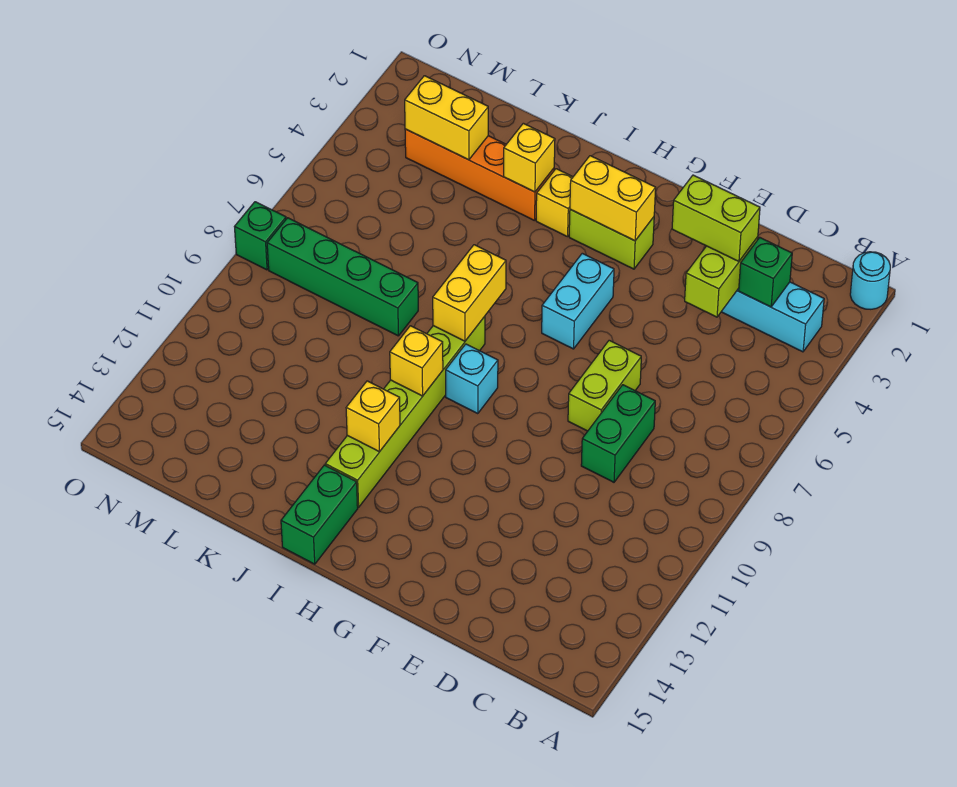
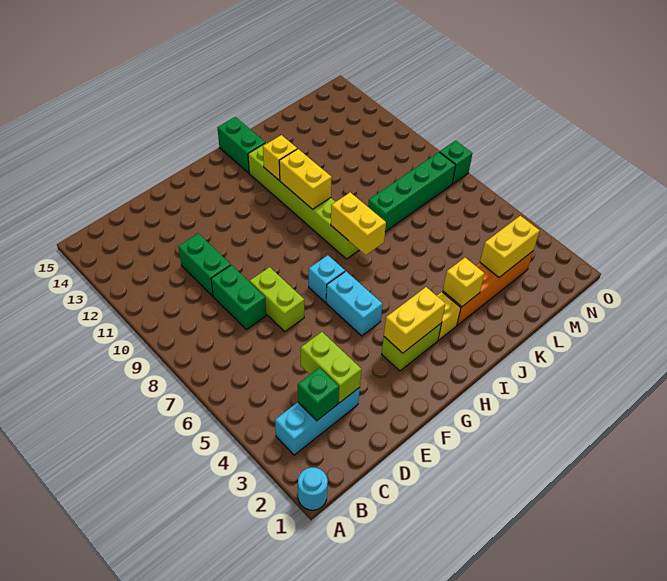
lime brick D3:E3 level 3 -> none
none -> green brick D10:D11 level 1
cyan brick H9 level 1 -> cyan brick G7 level 1
yellow brick I10 level 2 -> yellow brick I10:I11 level 2

